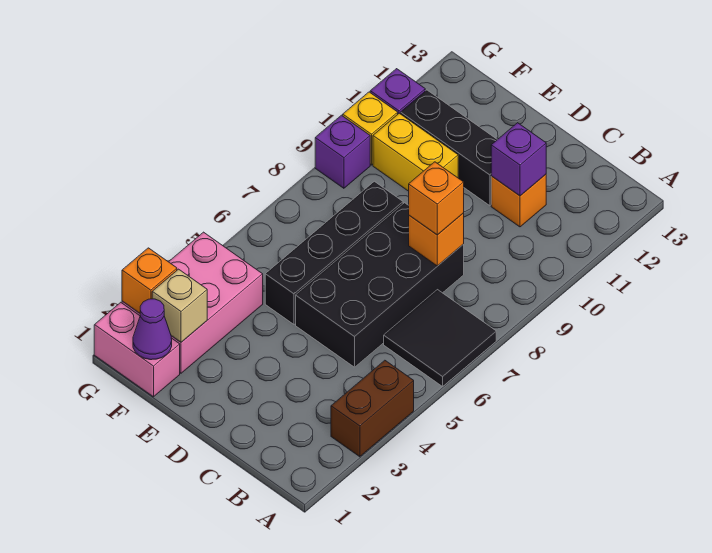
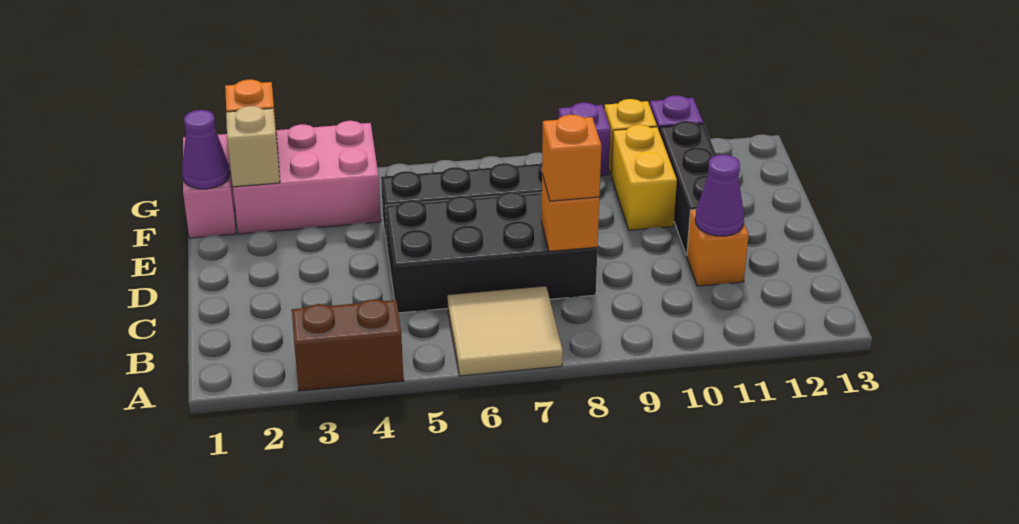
black tile A6:B7 level 1 -> tan tile A6:B7 level 1
purple brick C11 level 2 -> purple cone C11 level 2

